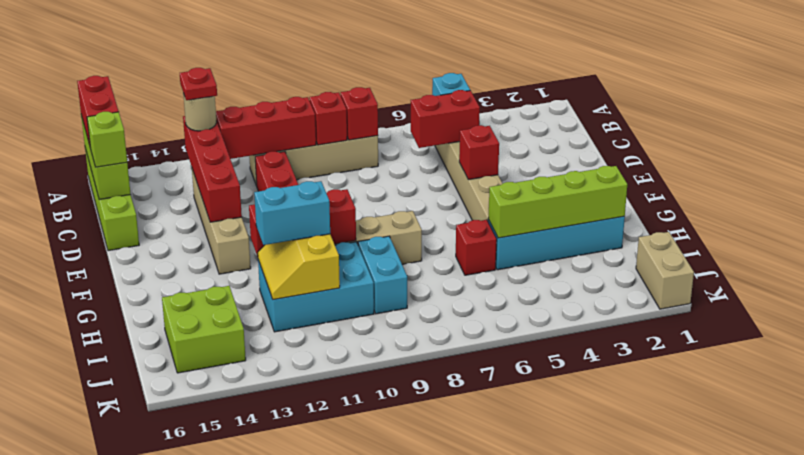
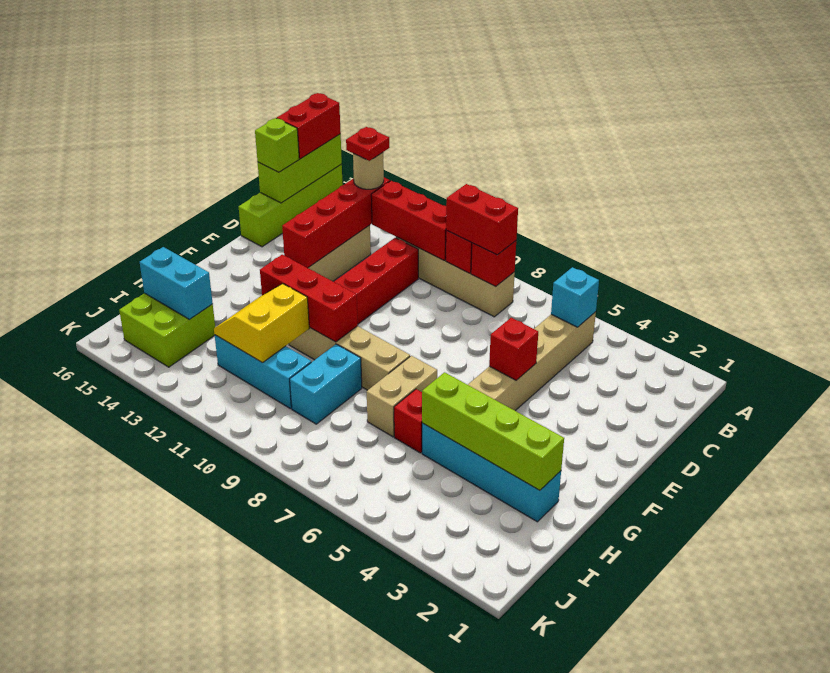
red brick C5:C6 level 2 -> red brick B8:B9 level 3
cyan brick H10:I12 level 1 -> cyan brick I10:I12 level 1
cyan brick H11:H12 level 3 -> cyan brick I14:I15 level 2
tan brick J1:K1 level 1 -> tan brick G7:H7 level 1

